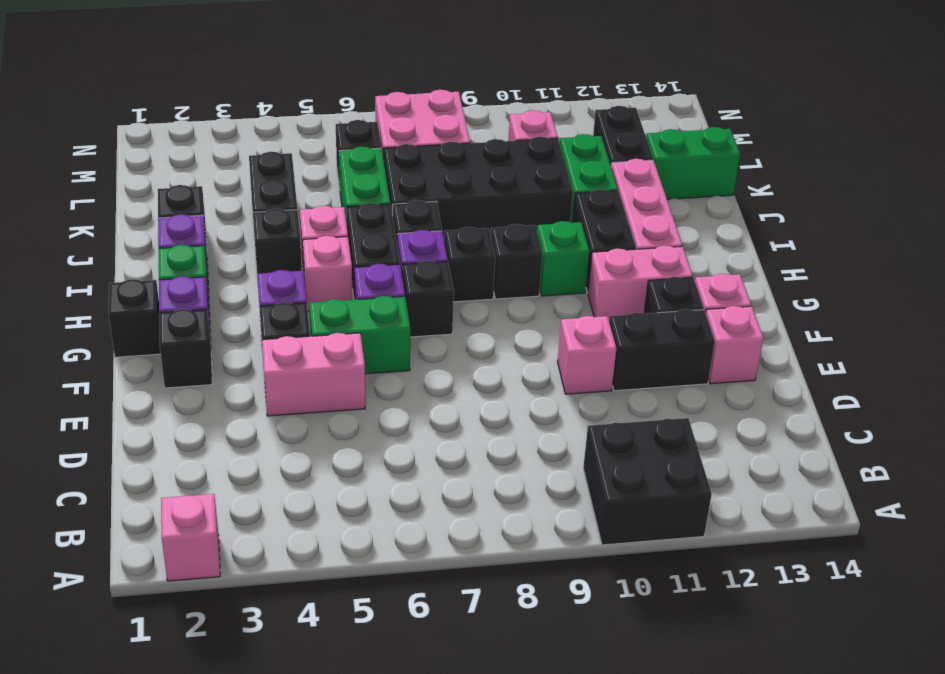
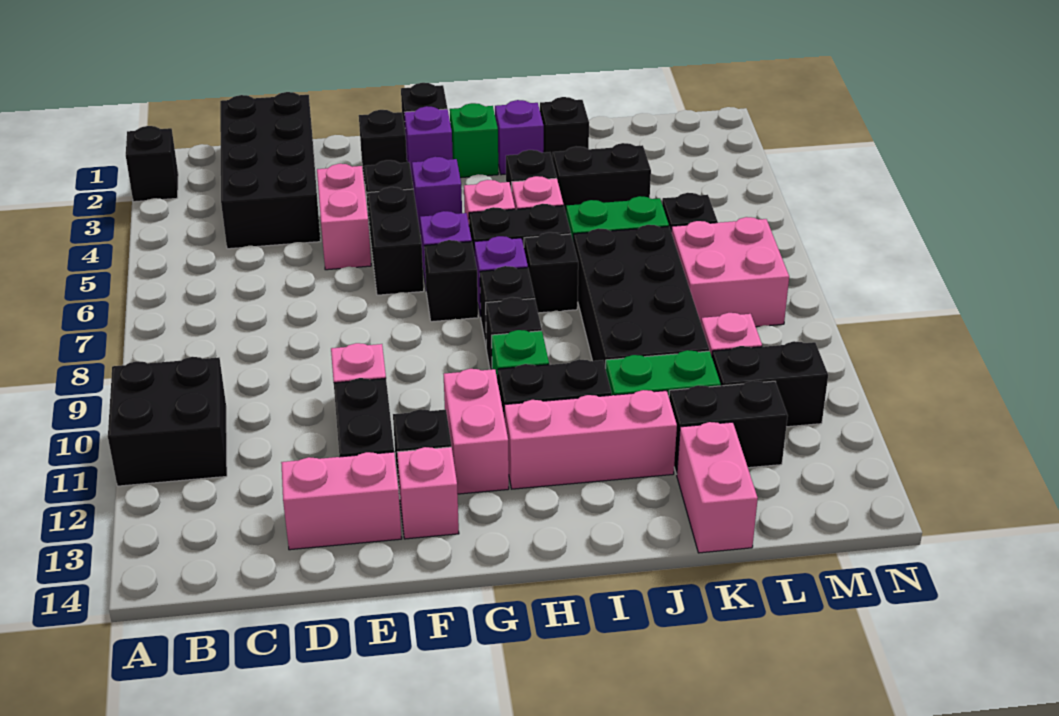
pink brick A2 level 1 -> black brick A2 level 1
none -> black brick C1:D4 level 1
pink brick E13 level 1 -> pink brick D13:E13 level 1
green brick F5:F6 level 1 -> black brick F5:F6 level 1
green brick K13:K14 level 1 -> pink brick K13:K14 level 1
none -> black brick L11:M11 level 1

